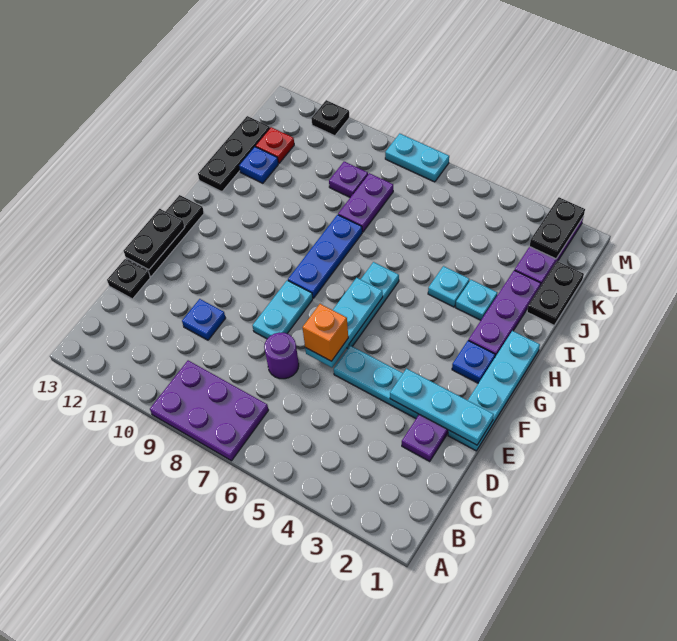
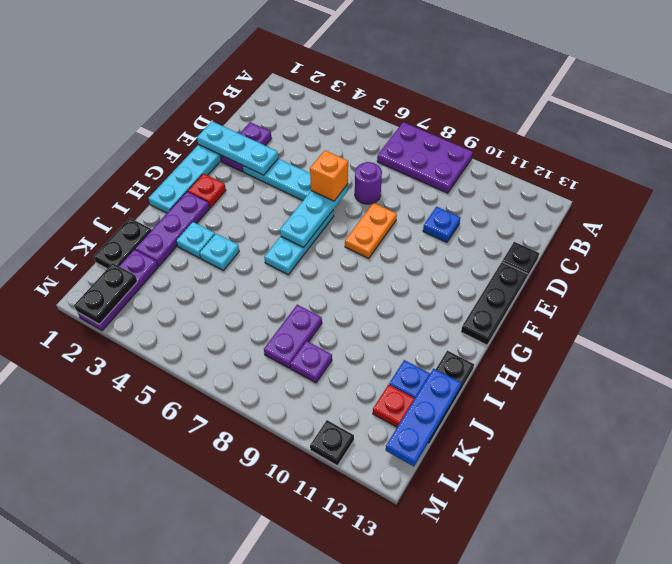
cyan plate E8:F8 level 1 -> orange plate E8:F8 level 1
black plate E13:F13 level 2 -> none
blue plate G2 level 1 -> red plate G2 level 1
blue plate G8:I8 level 1 -> blue plate J13:L13 level 2
cyan plate M7:M8 level 1 -> none

